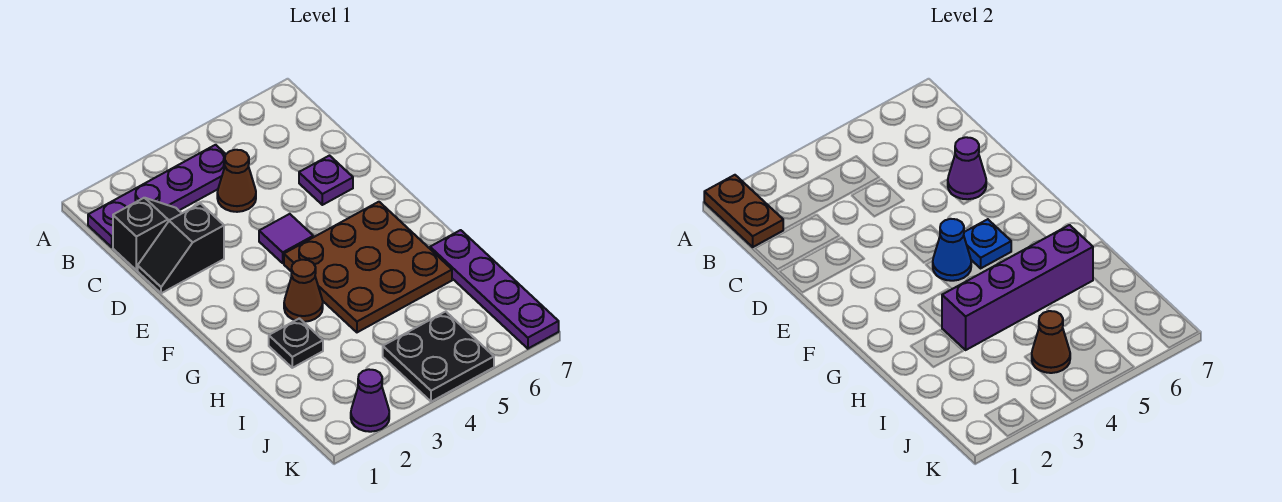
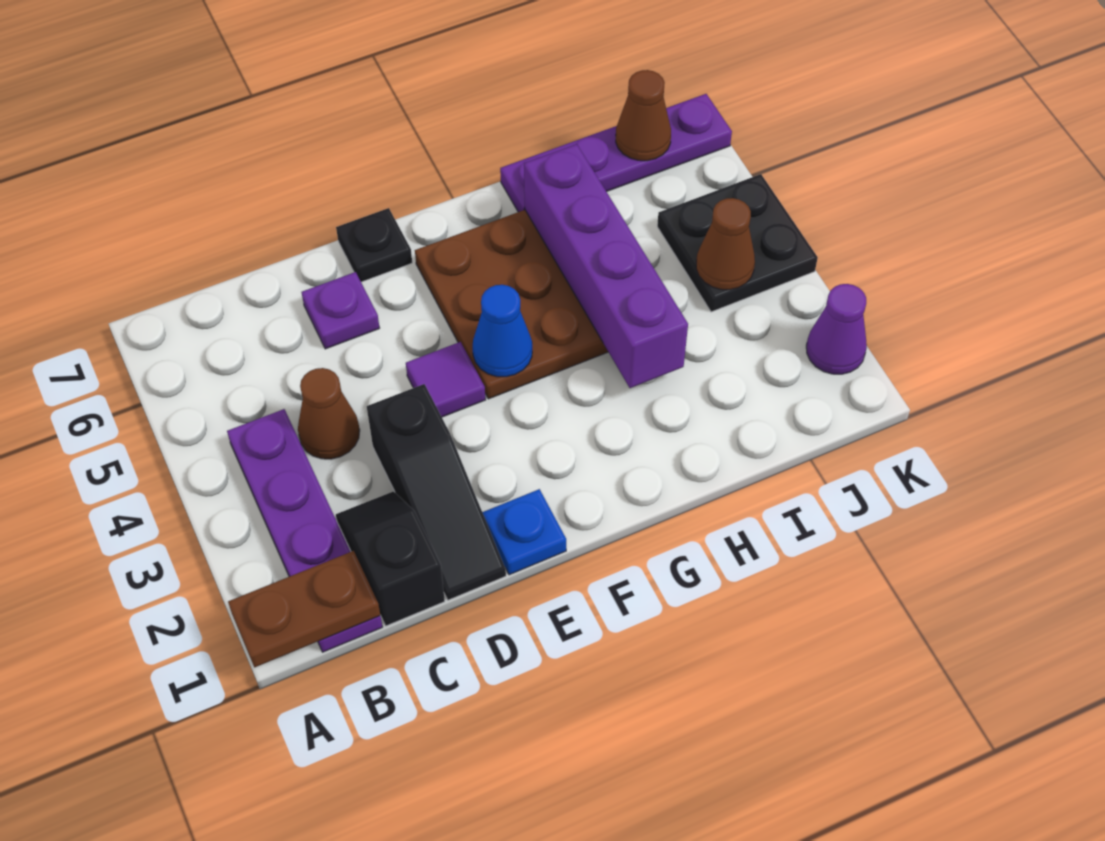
black slope D1:D2 level 1 top 2 -> black slope D1:D3 level 1 top 3
purple cone D6 level 2 -> none
blue plate F5 level 2 -> blue plate E1 level 1
brown cone G3 level 1 -> brown cone J7 level 2
black plate H2 level 1 -> black plate E7 level 1

